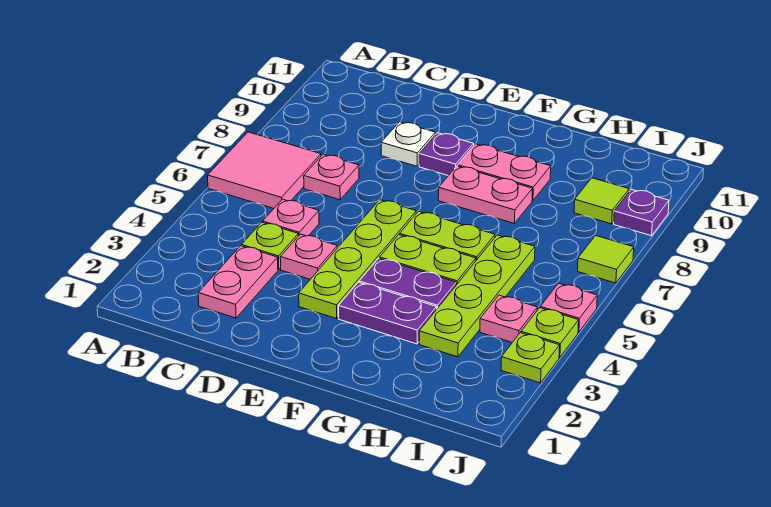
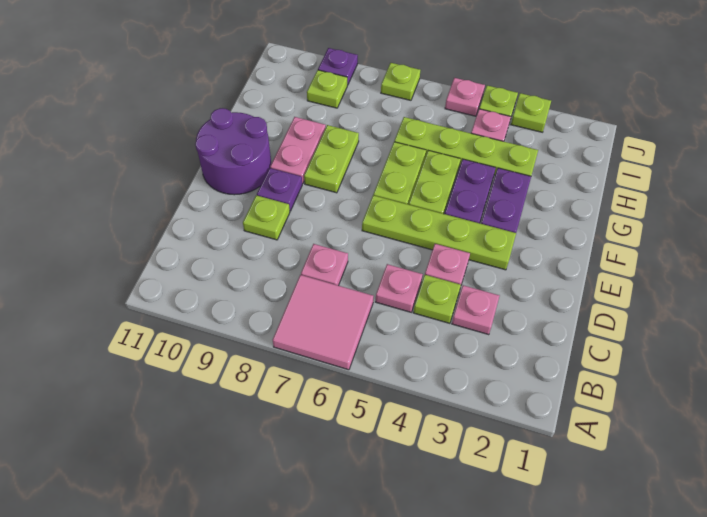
pink plate C2:C3 level 1 -> pink plate C3 level 1
white plate D9 level 1 -> lime plate D9 level 1
none -> purple round brick E10:F11 level 1
pink plate F8:G8 level 1 -> lime plate F8:G8 level 1
lime tile I9 level 1 -> lime plate I9 level 1
lime tile J7 level 1 -> lime plate J7 level 1

